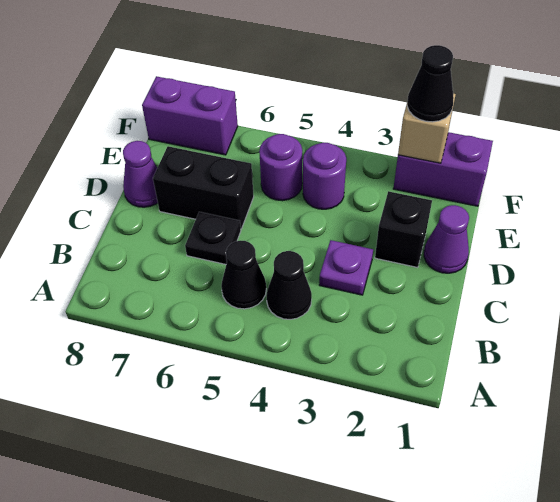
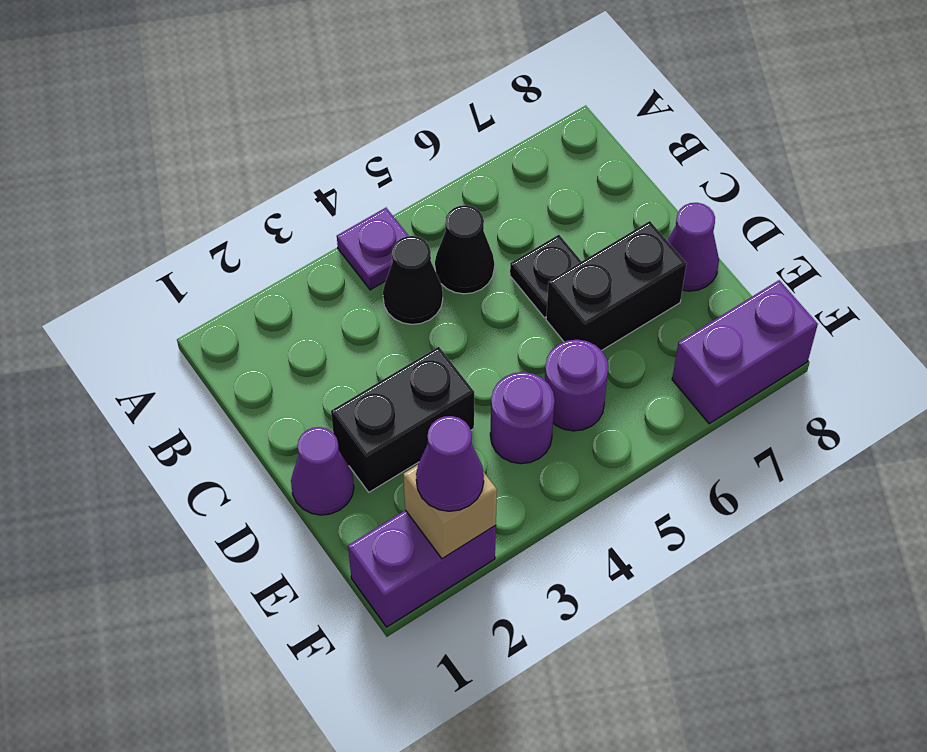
purple plate C3 level 1 -> purple plate A4 level 1
black brick D2 level 1 -> black brick D2:D3 level 1
black cone F2 level 3 -> purple cone F2 level 3

